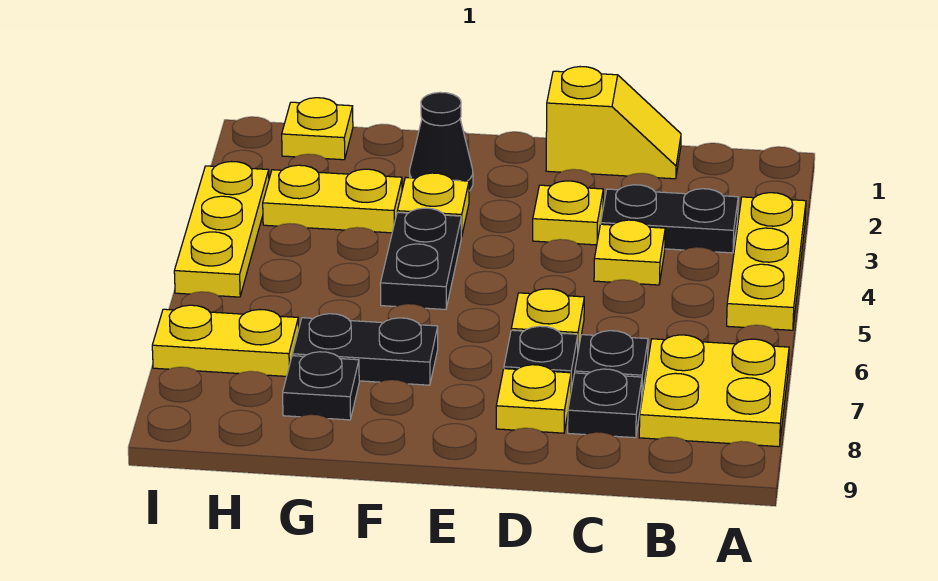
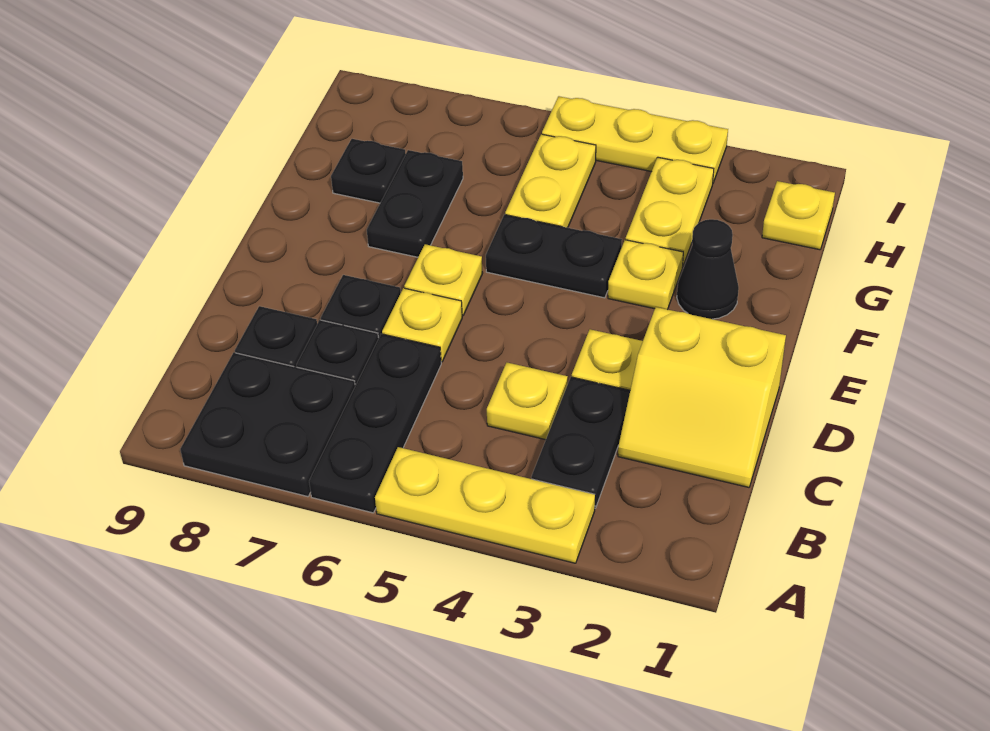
none -> black plate A6:C6 level 1
yellow plate A7:B8 level 1 -> black plate A7:B8 level 1
yellow slope C1:D1 level 1 top D -> yellow slope C1:D2 level 1 top D
yellow plate D8 level 1 -> yellow plate E6 level 1
yellow plate H7:I7 level 1 -> yellow plate G5:H5 level 1

